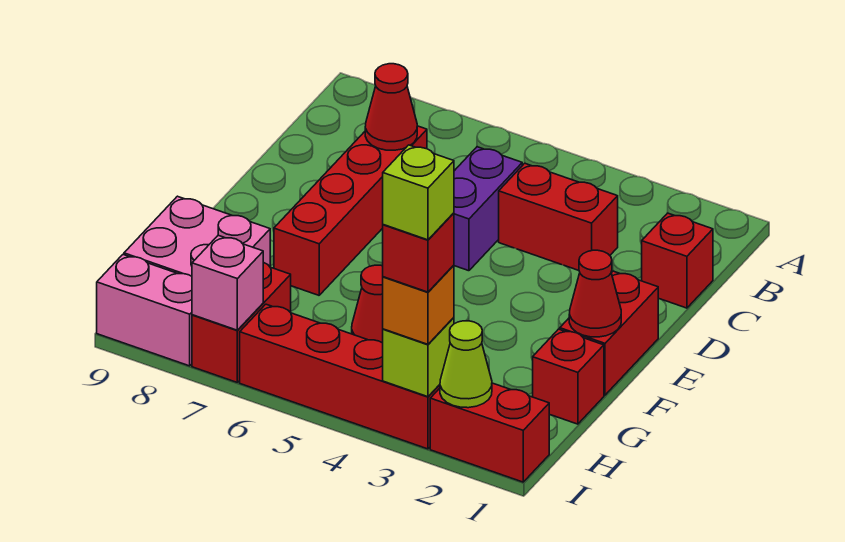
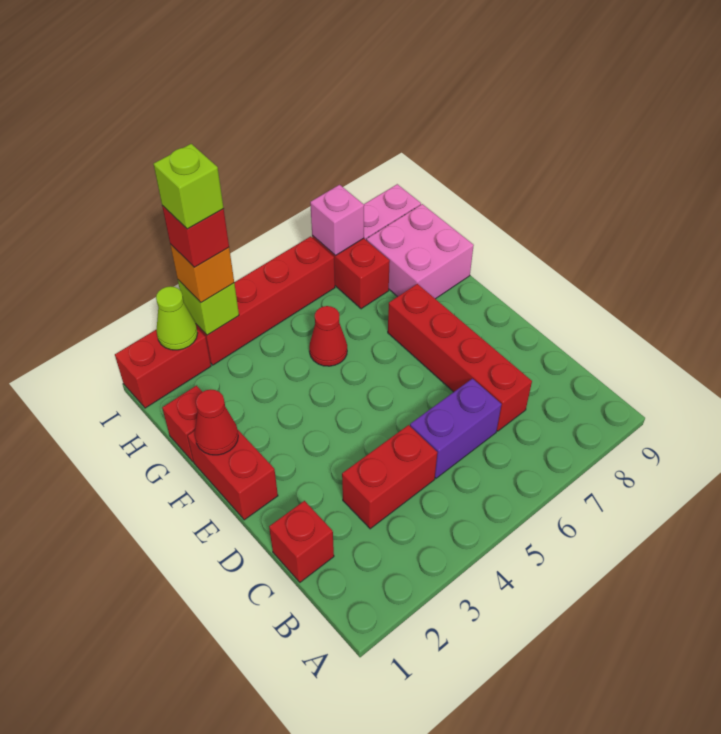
purple brick C5:D5 level 1 -> purple brick C5:C6 level 1
red cone C7 level 2 -> none

